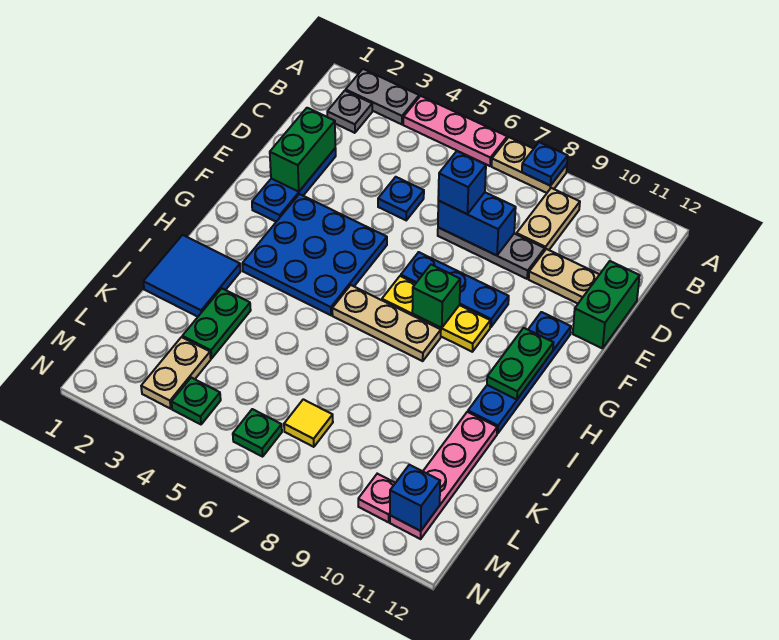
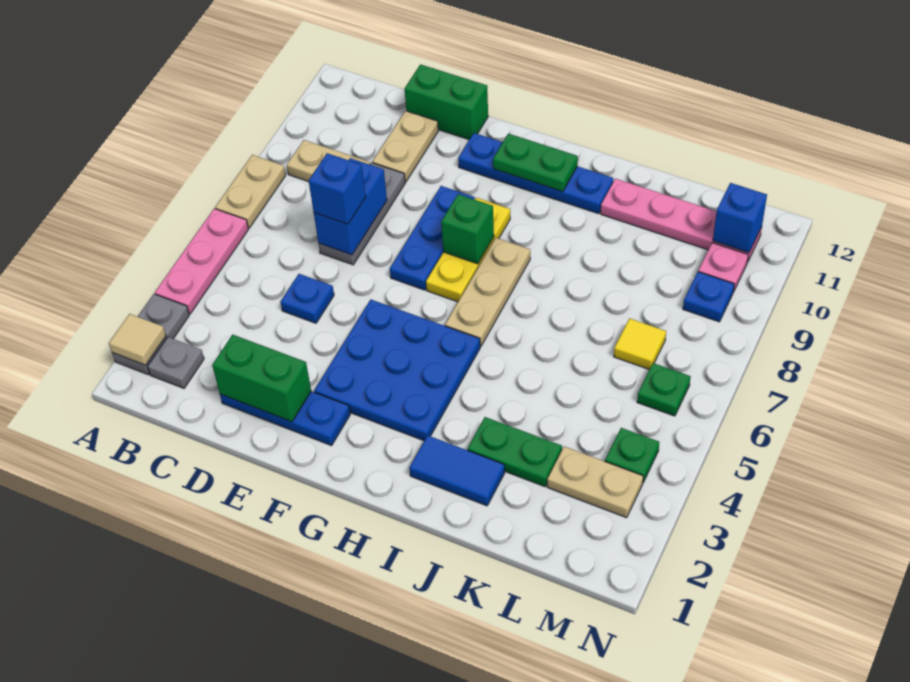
none -> tan tile A2 level 2
blue plate A8 level 2 -> blue plate M9 level 1
blue tile I1:J2 level 1 -> blue tile I2:J2 level 1

